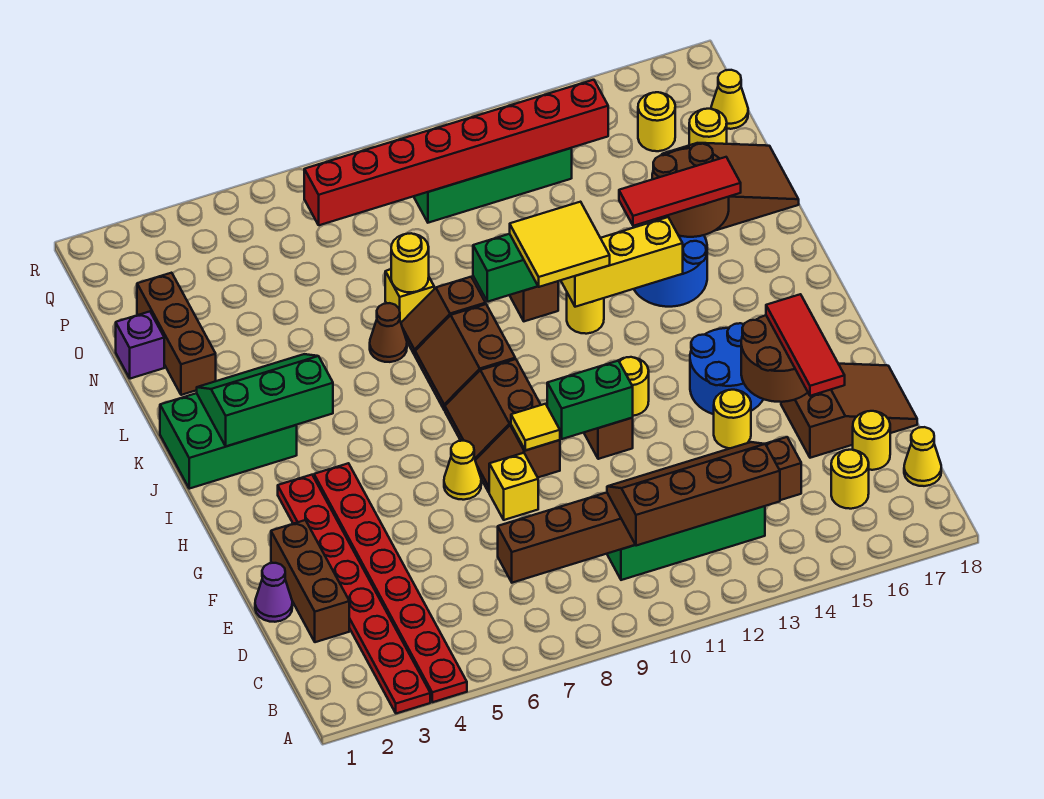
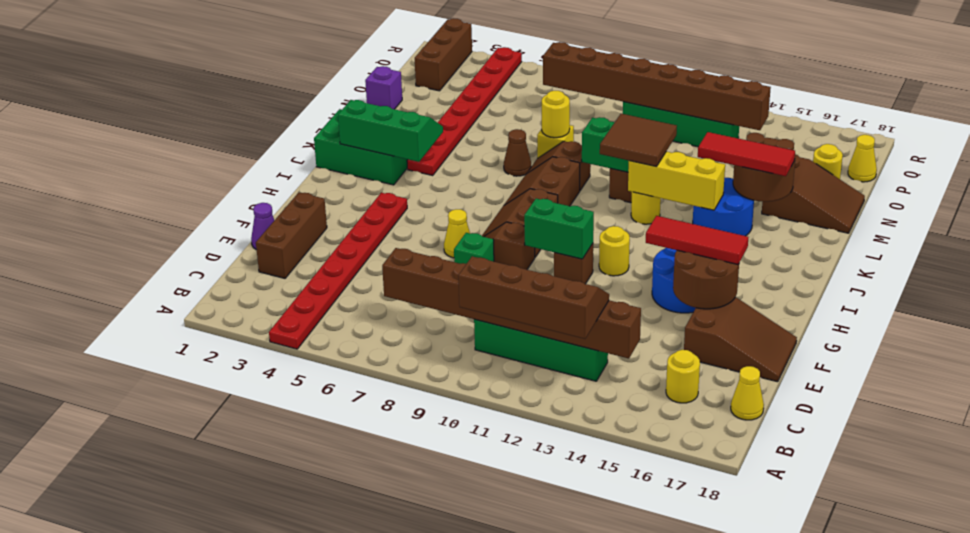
red plate A3:H3 level 1 -> red plate K4:R4 level 1
yellow round brick D17 level 1 -> none
red tile E16:G16 level 3 -> red tile G14:G16 level 3
yellow brick F8 level 1 -> green brick F8 level 1
yellow round brick F14 level 1 -> none
yellow tile G9 level 2 -> none
yellow tile K11:L12 level 3 -> brown tile K11:L12 level 3
brown brick M2:O2 level 1 -> brown brick P2:R2 level 1
red brick P7:P14 level 2 -> brown brick P7:P14 level 2
yellow round brick P16 level 1 -> none

